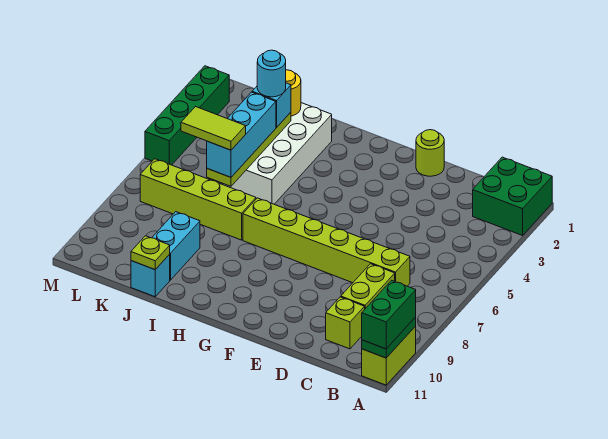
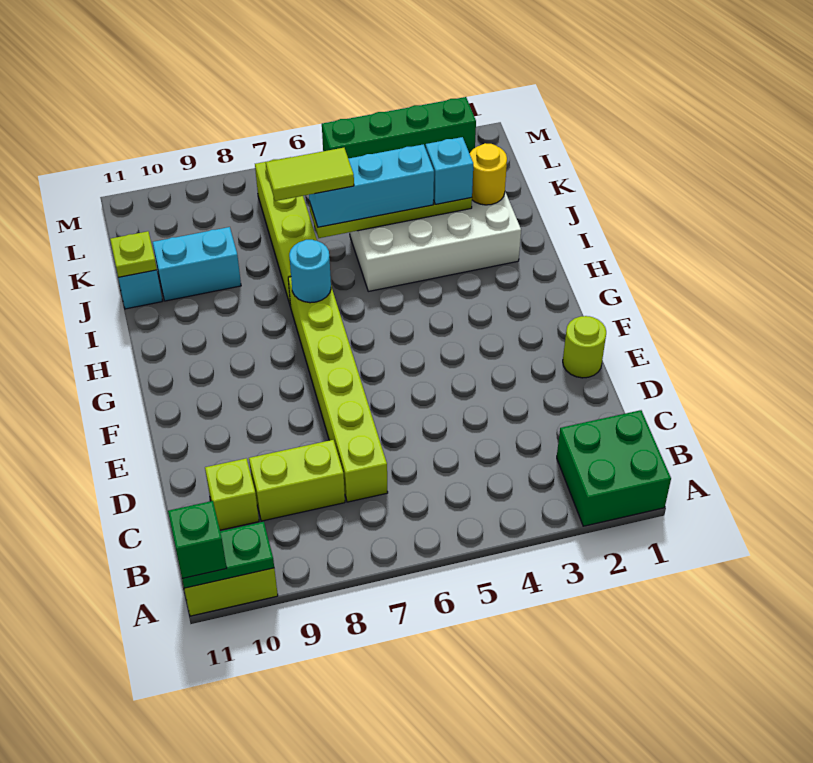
green brick A10:A11 level 3 -> green brick A11 level 3
cyan round brick J3 level 4 -> cyan round brick H7 level 2
lime tile J6:K6 level 4 -> lime tile J6:J7 level 4

